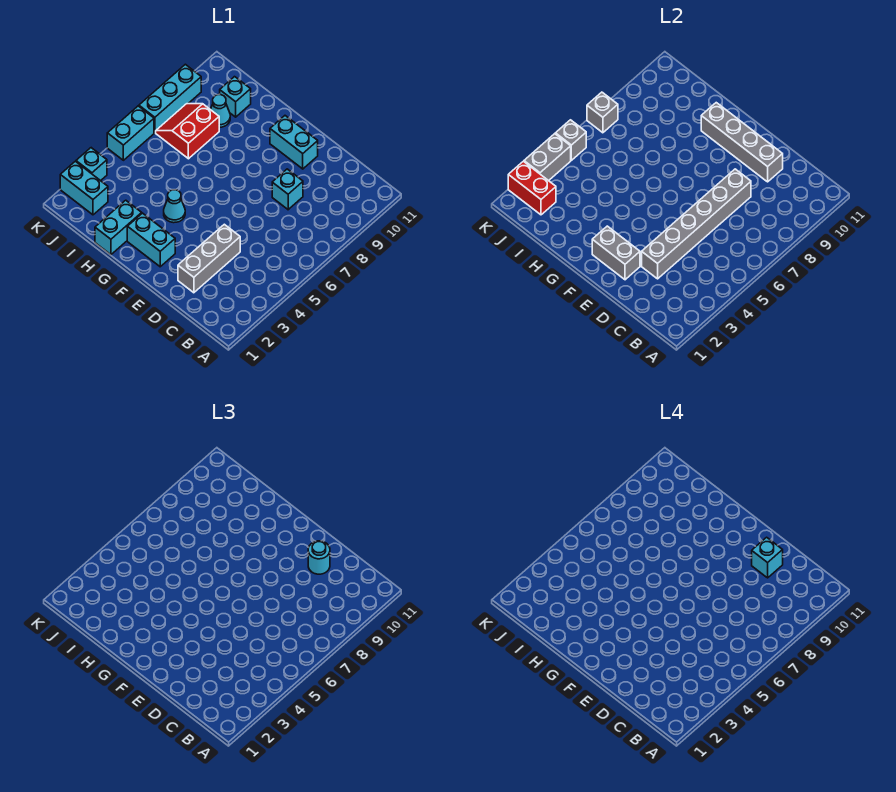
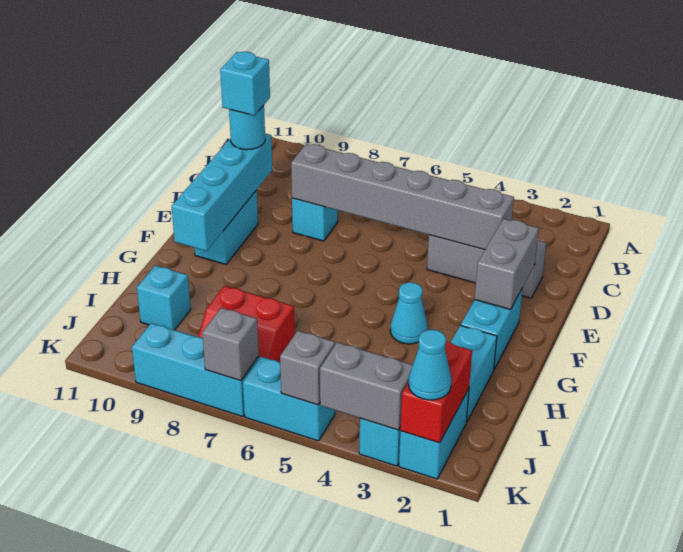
grey brick D10:G10 level 2 -> cyan brick D10:G10 level 2
cyan brick H1:H2 level 1 -> cyan brick H2:I2 level 1
cyan cone I9 level 1 -> cyan cone K2 level 3

